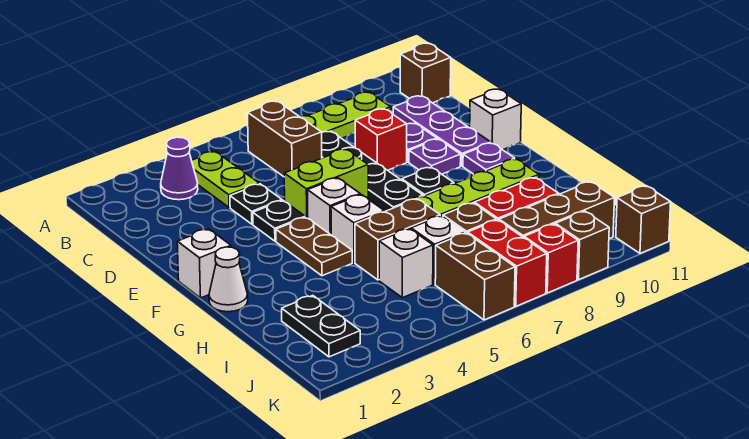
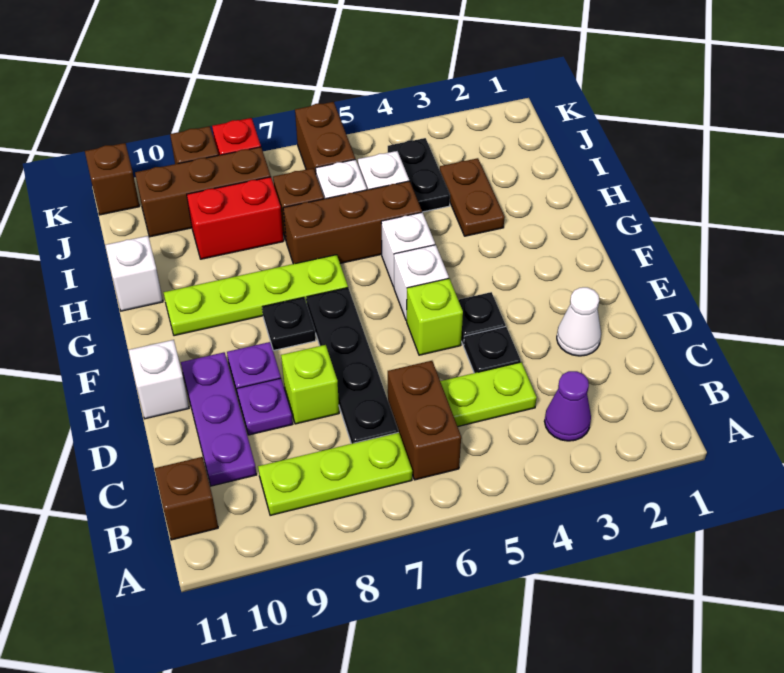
lime plate B4:C4 level 1 -> lime plate C4:C5 level 1
red brick D8 level 1 -> lime brick D8 level 1
lime brick E5:E6 level 1 -> lime brick E5 level 1
white brick F1 level 1 -> white brick H11 level 1
brown plate F4:G4 level 1 -> brown plate H3:I3 level 1
purple plate F10 level 1 -> none
white cone G1 level 1 -> white cone D2 level 1
brown brick H5:H6 level 1 -> brown brick H5:H7 level 1
black plate I2:J2 level 1 -> black plate I4:J4 level 1
red brick J7:K7 level 1 -> none

